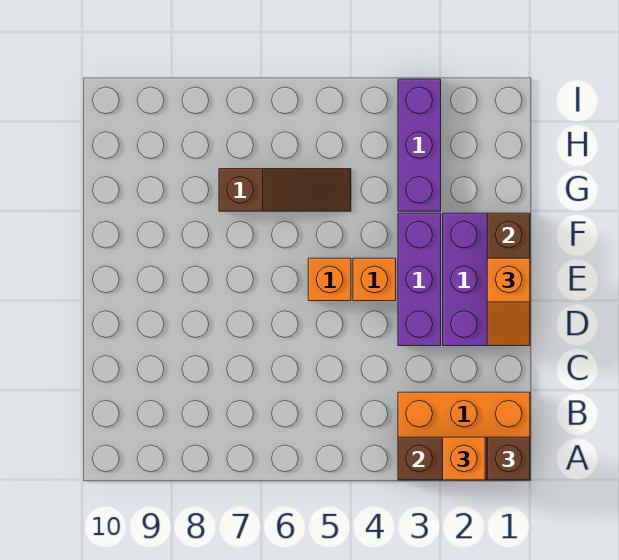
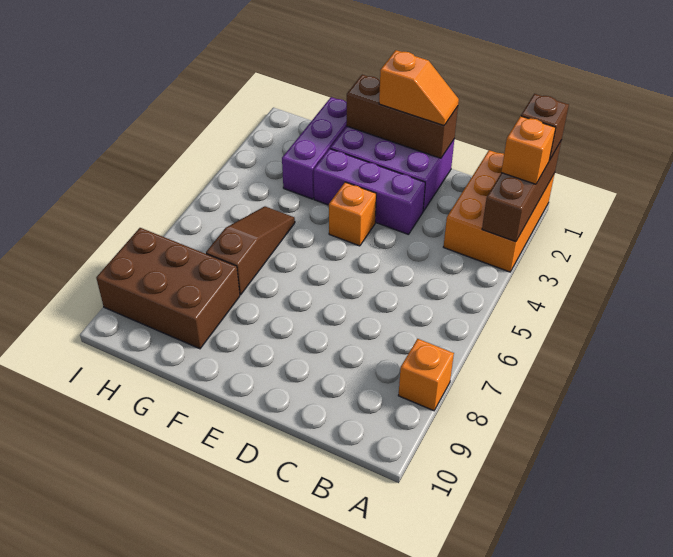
orange brick E5 level 1 -> orange brick A8 level 1
purple brick G3:I3 level 1 -> purple brick G1:G3 level 1
none -> brown brick G8:I9 level 1

